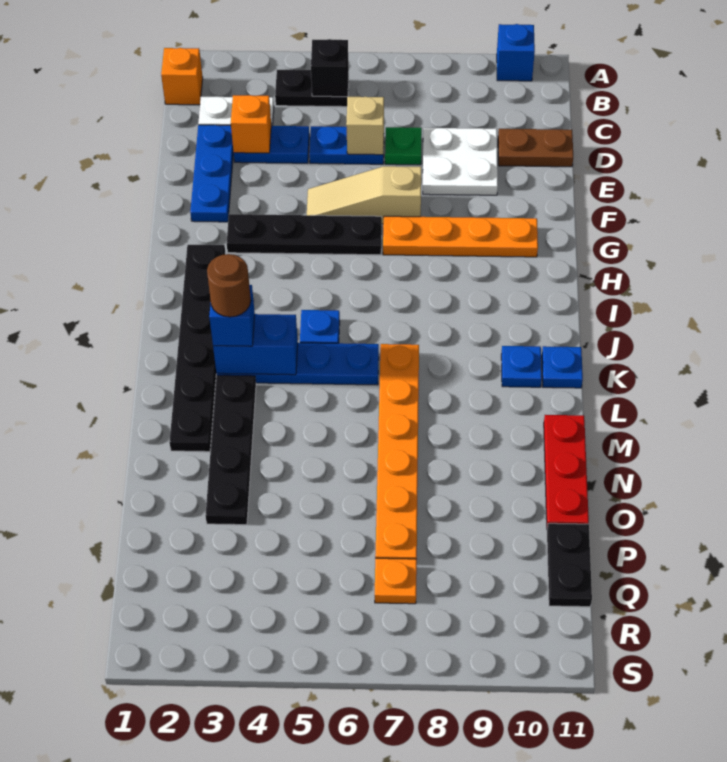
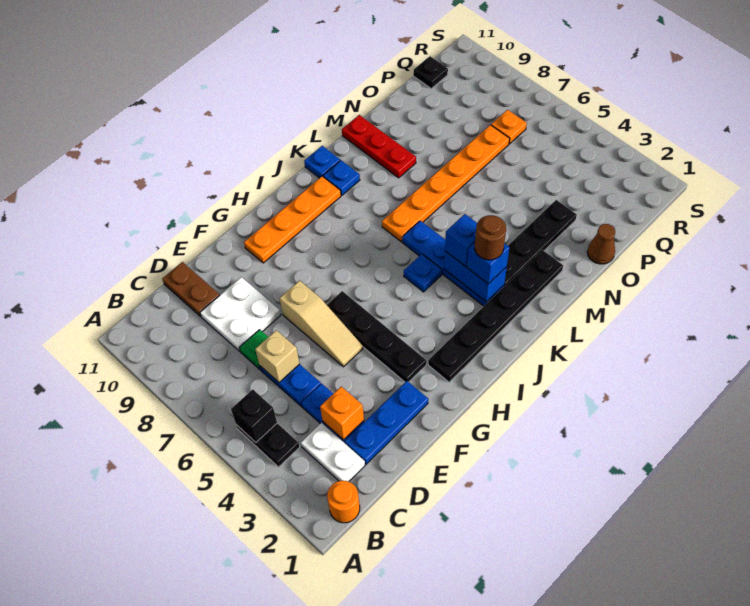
blue brick A10 level 1 -> blue brick K4 level 3
orange brick B1 level 1 -> orange round brick B1 level 1
orange plate G7:G10 level 1 -> orange plate G10:J10 level 1
red plate M11:O11 level 1 -> red plate M9:M11 level 1
none -> brown cone O1 level 1
black plate P11:Q11 level 1 -> black plate Q11 level 1

